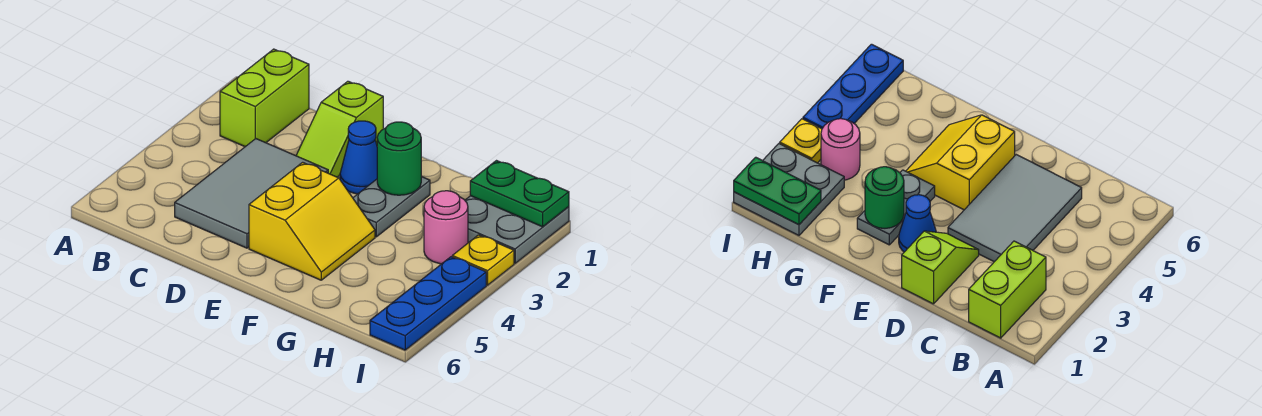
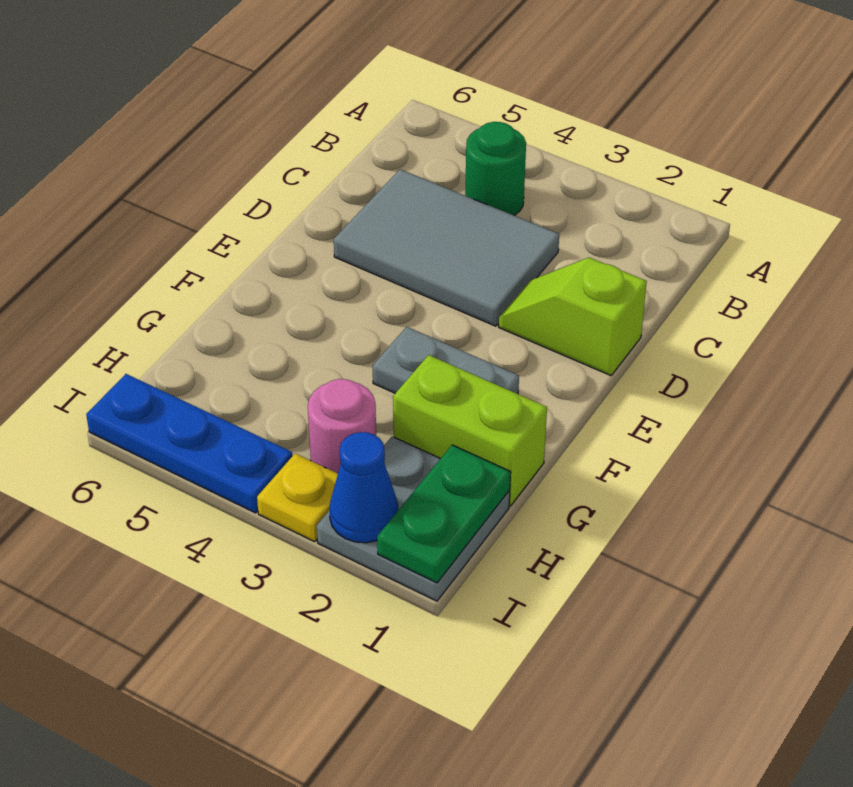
lime brick B1:B2 level 1 -> lime brick G1:G2 level 1
blue cone E2 level 1 -> blue cone I2 level 2
yellow slope E4:F5 level 1 top E -> none
green round brick F2 level 2 -> green round brick B4 level 1

